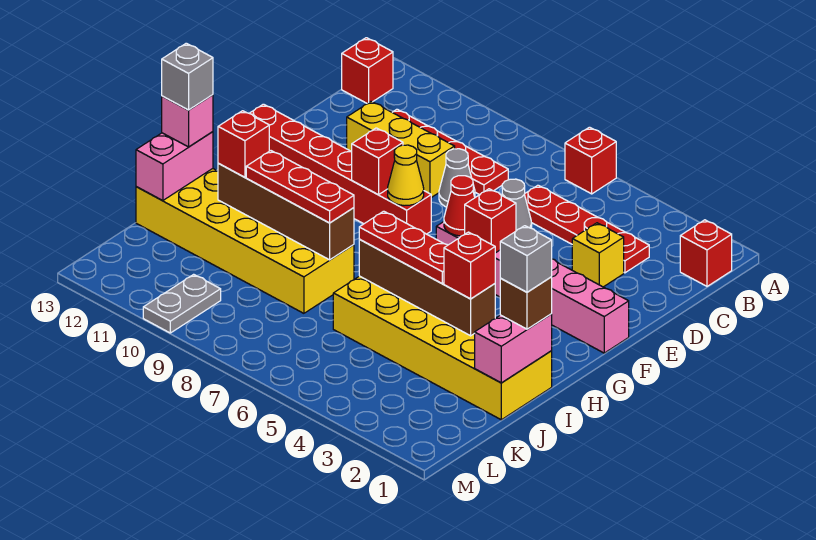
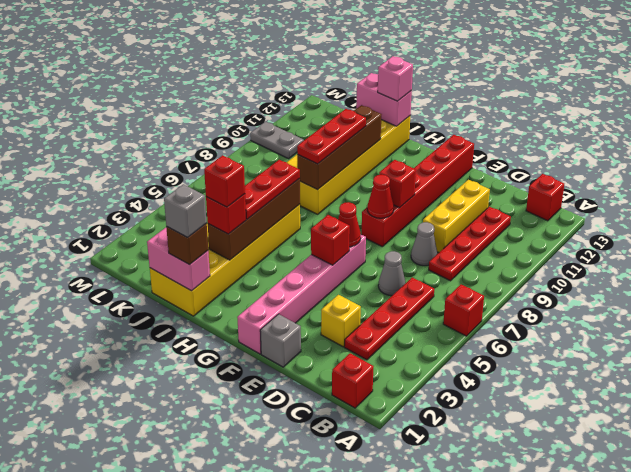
yellow cone F8 level 2 -> red cone F8 level 2
red brick I11 level 3 -> red brick I3 level 4
grey brick I13 level 4 -> grey brick E1 level 1

